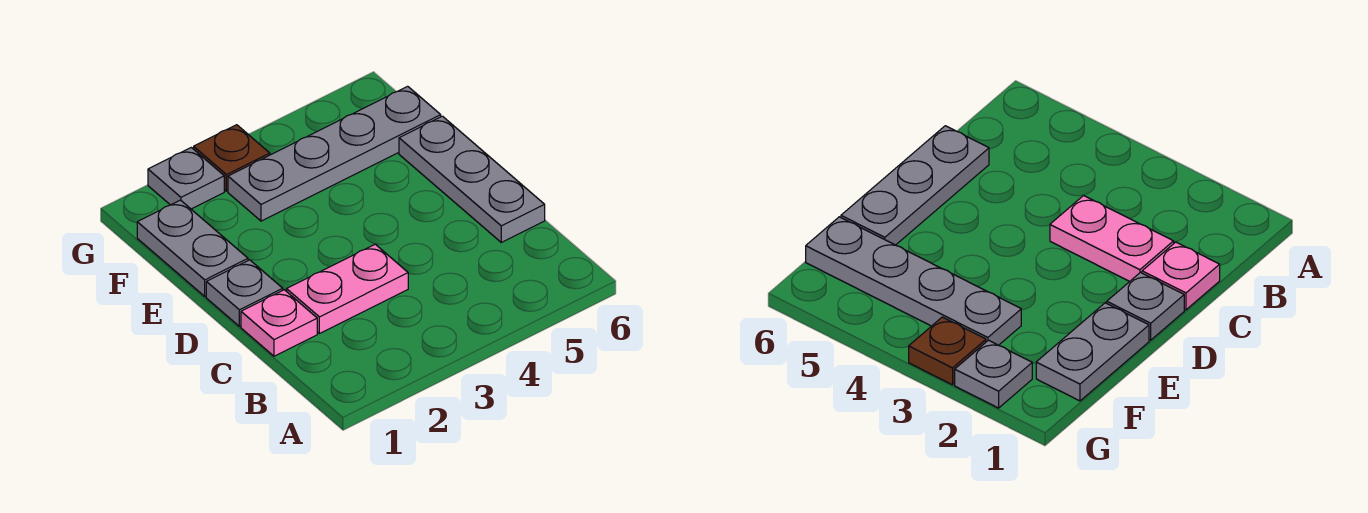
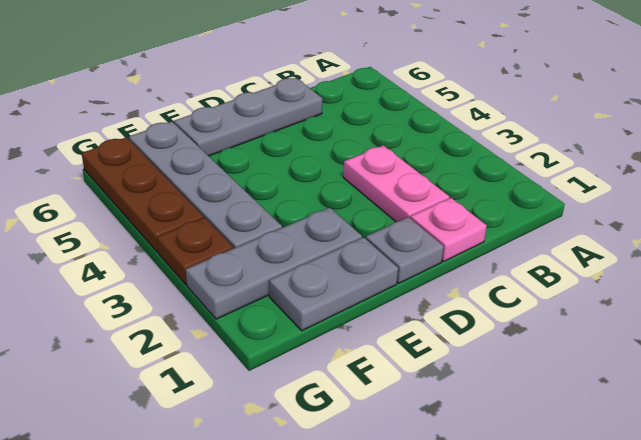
grey plate G2 level 1 -> grey plate E2:G2 level 1
none -> brown plate G4:G6 level 1

